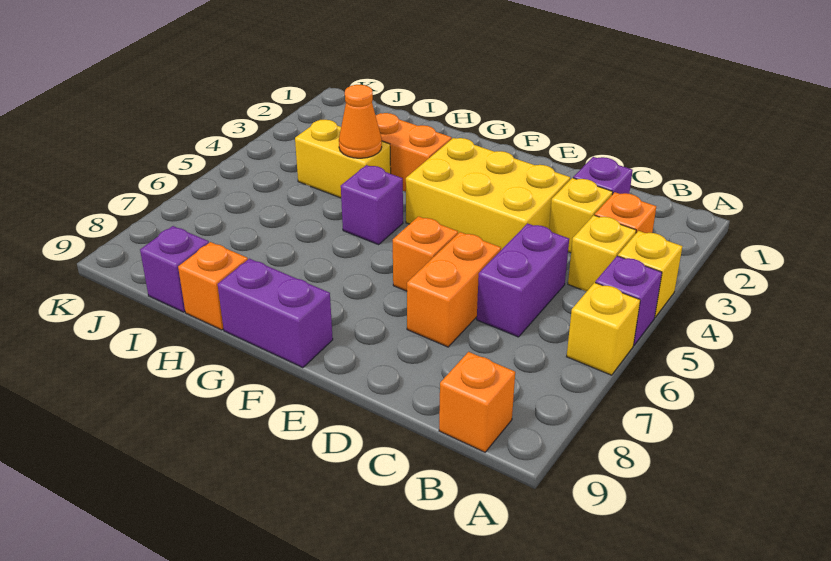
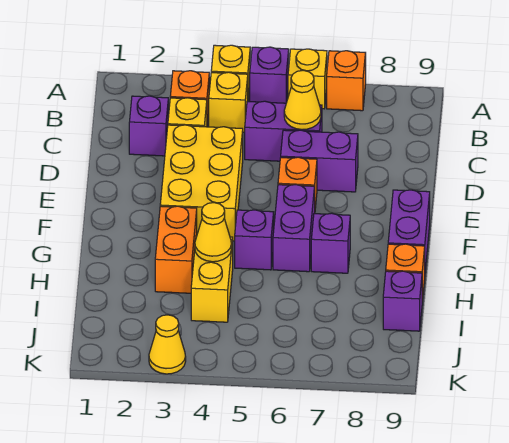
orange brick B9 level 1 -> orange brick A7 level 1
none -> yellow cone C6 level 2
orange brick D6:D7 level 1 -> purple brick D6:D7 level 1
none -> purple brick F6:G6 level 1
none -> purple brick G7 level 1
orange cone H4 level 2 -> yellow cone H4 level 2
none -> yellow cone K3 level 1

